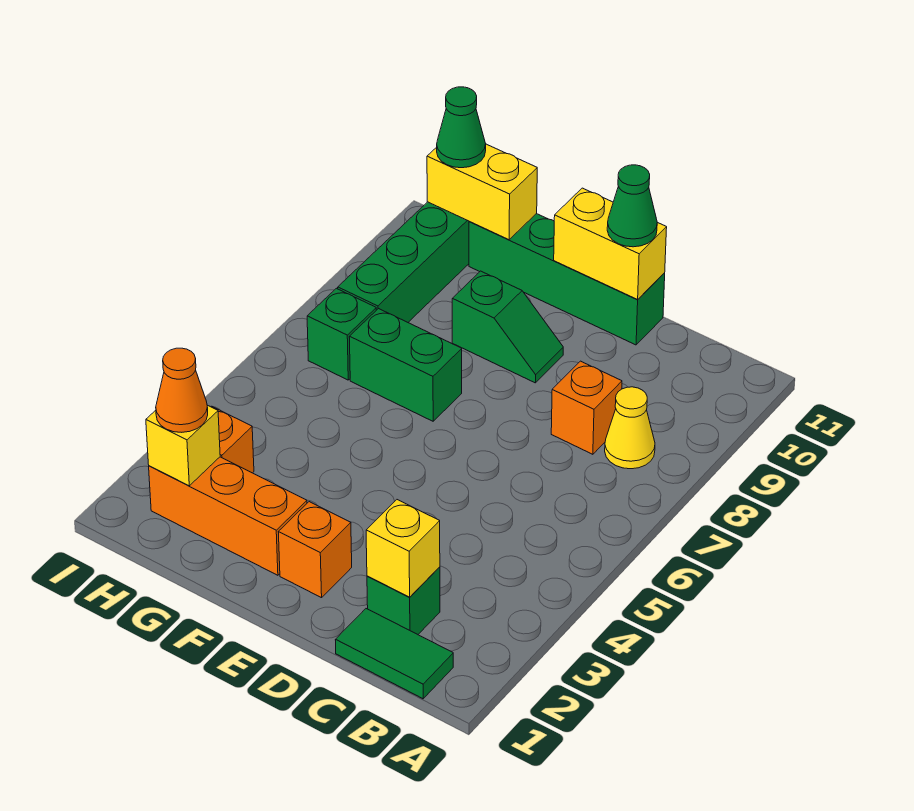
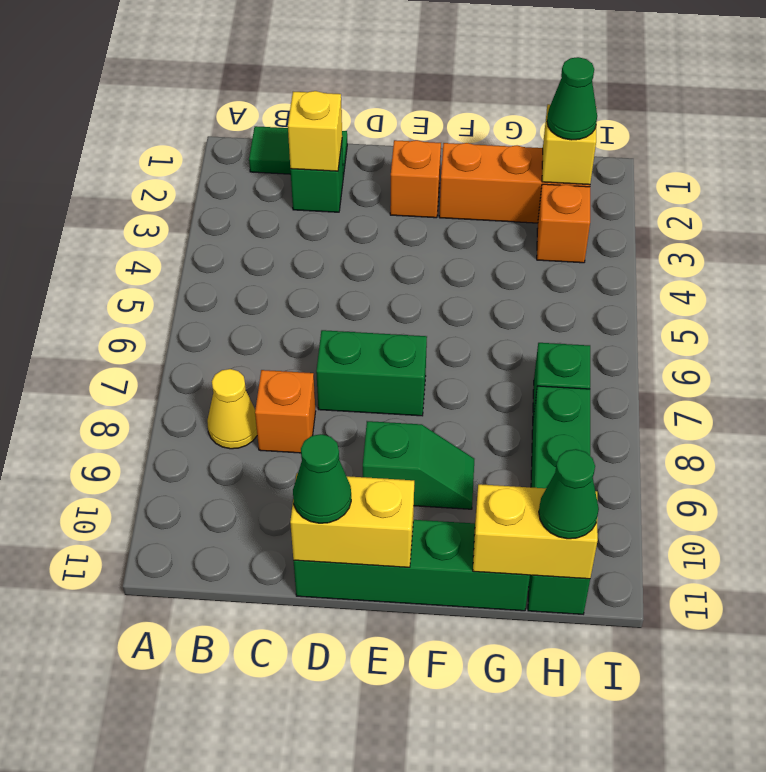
green slope E9:F9 level 1 top F -> green slope E9:F9 level 1 top E
green brick F7:G7 level 1 -> green brick D7:E7 level 1
orange cone H2 level 3 -> green cone H2 level 3

